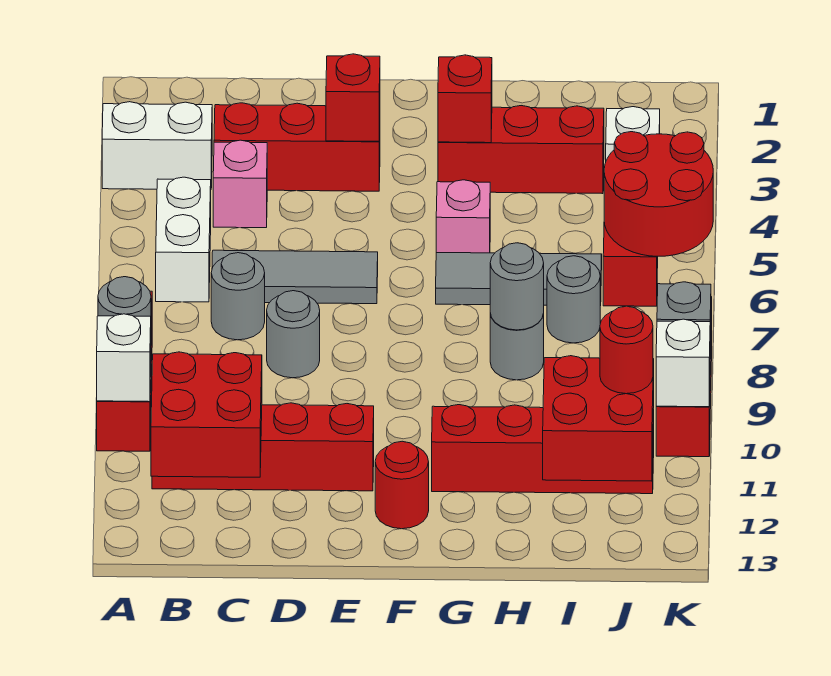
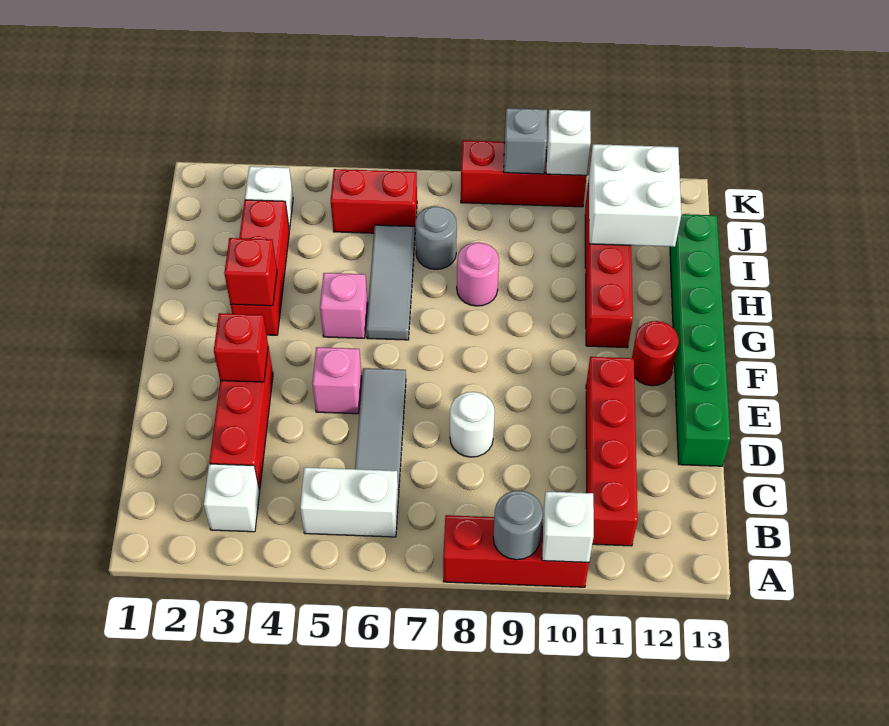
white brick A3:B3 level 1 -> white brick B3 level 1
red brick B11:C12 level 2 -> none
pink brick C4 level 1 -> pink brick E5 level 1
grey round brick C7 level 1 -> none
grey round brick D8 level 1 -> white round brick D8 level 1
none -> green brick D13:I13 level 1
grey round brick H8 level 1 -> pink round brick H8 level 1
grey round brick H8 level 2 -> none
red brick I11:J12 level 2 -> white brick I11:J12 level 2
red round brick J5:K6 level 2 -> none
red round brick J11 level 3 -> none

